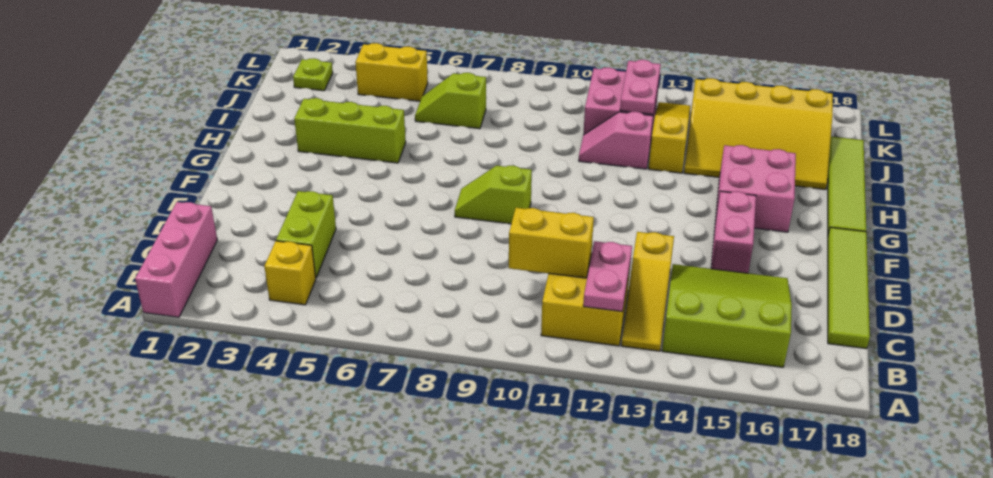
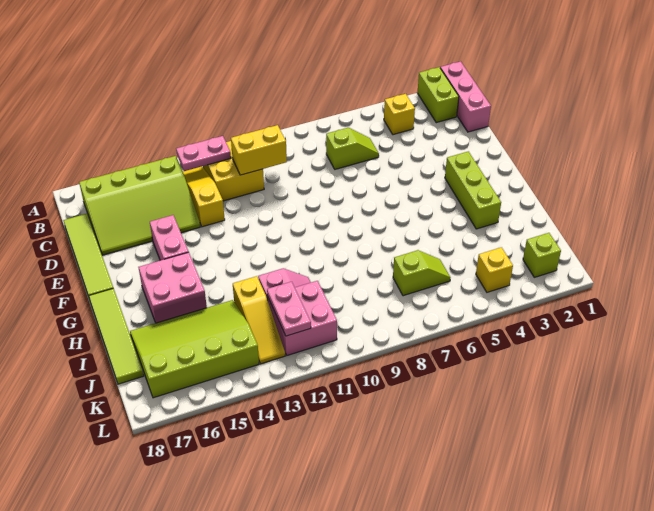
pink plate B12:C12 level 2 -> pink plate B12:B13 level 2
lime slope B14:D16 level 1 top B -> lime slope B14:D17 level 1 top B
lime brick C4:D4 level 1 -> lime brick A2:B2 level 1
lime slope F8:F9 level 1 top 9 -> lime slope C6:C7 level 1 top 7
lime brick H3:H5 level 1 -> lime brick F3:H3 level 1
yellow slope I14:K17 level 1 top K -> lime slope I14:K17 level 1 top K
lime plate K2 level 1 -> lime brick K2 level 1
yellow brick K4:K5 level 1 -> yellow brick K4 level 1

